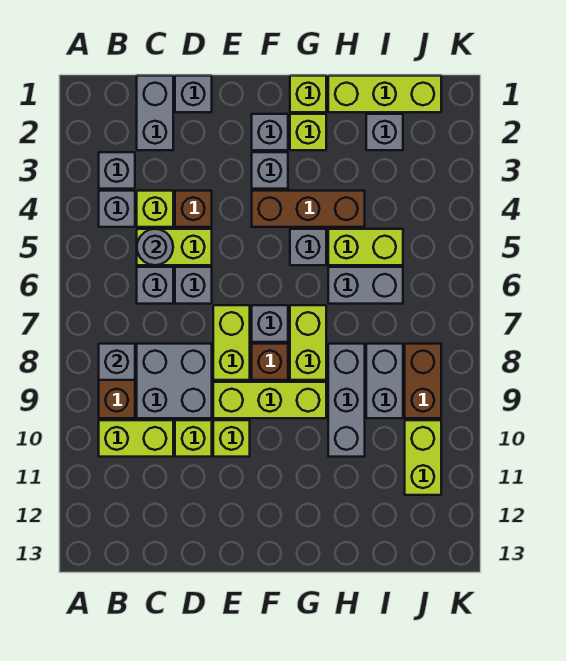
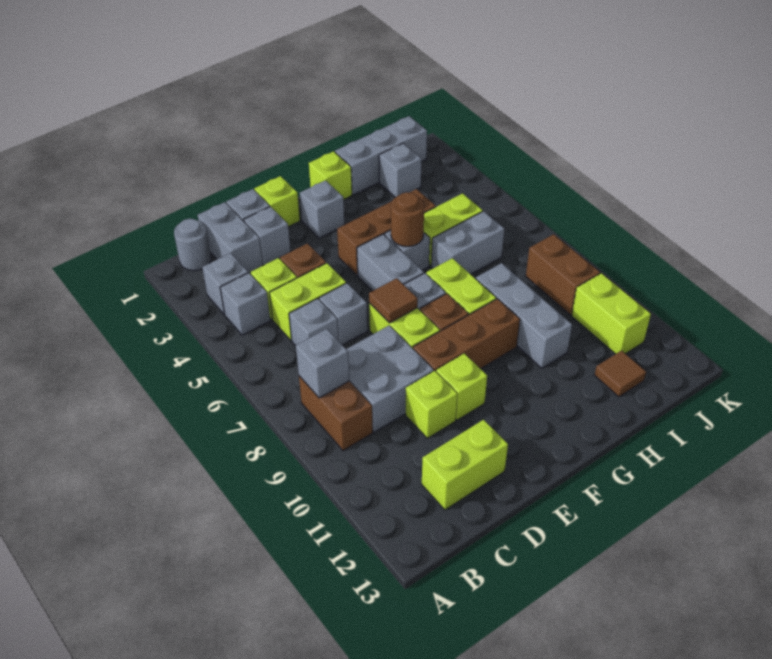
lime brick B10:C10 level 1 -> lime brick C12:D12 level 1
grey round brick C5 level 2 -> grey round brick B1 level 1
none -> brown tile E7 level 2
lime brick E9:G9 level 1 -> brown brick E9:G9 level 1
grey brick F3 level 1 -> grey brick D2 level 1
lime brick G2 level 1 -> lime brick E1 level 1
none -> brown round brick G5 level 2
lime brick H1:J1 level 1 -> grey brick H1:J1 level 1
grey brick I8:I9 level 1 -> grey brick F5:F6 level 1
none -> brown tile I12 level 1

